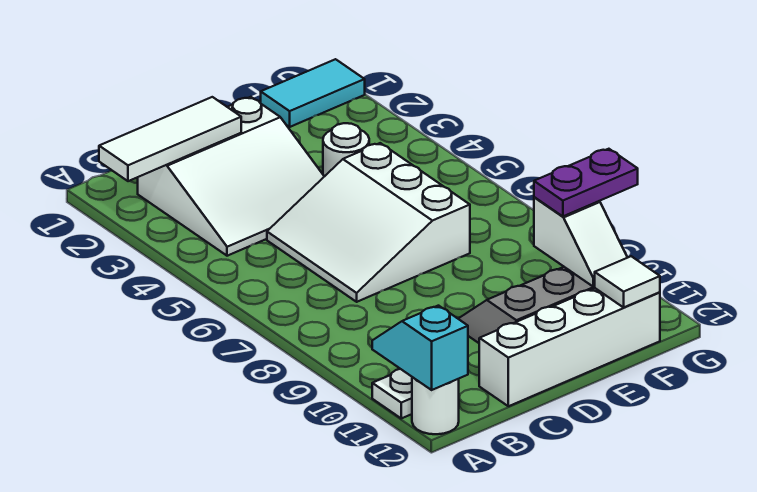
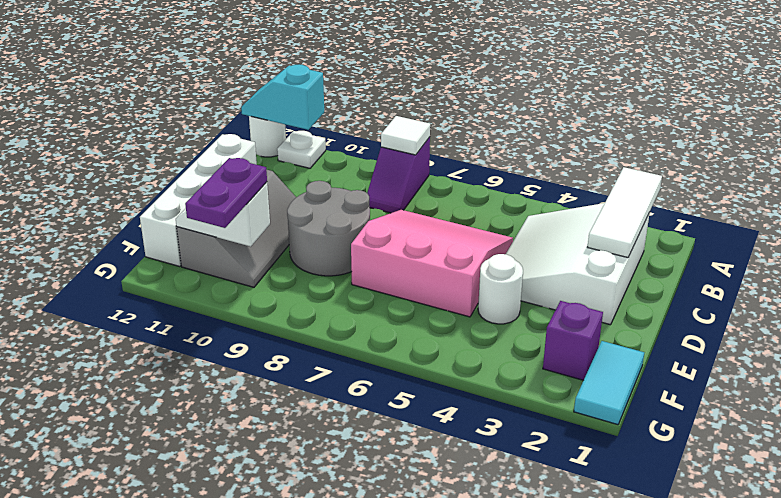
none -> purple slope A8:B8 level 1 top A
cyan slope A11:A12 level 2 top 12 -> cyan slope A11:A12 level 2 top 11
white slope C5:E7 level 1 top E -> pink slope C5:E7 level 1 top E
none -> grey round brick D8:E9 level 1
none -> purple brick F2 level 1
white tile F12 level 2 -> white tile A8 level 2

